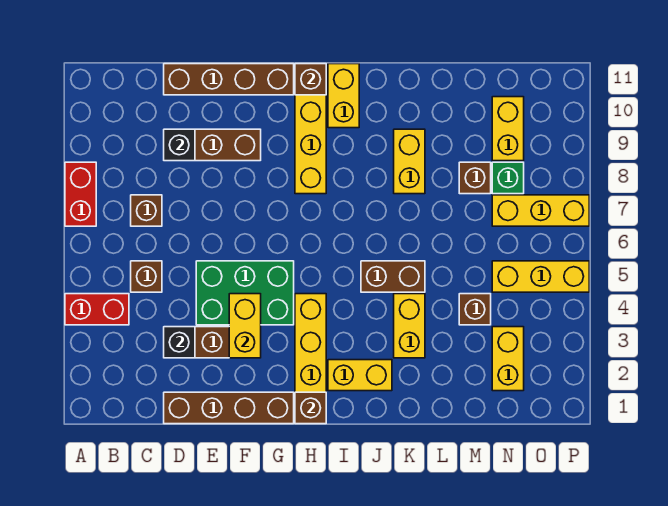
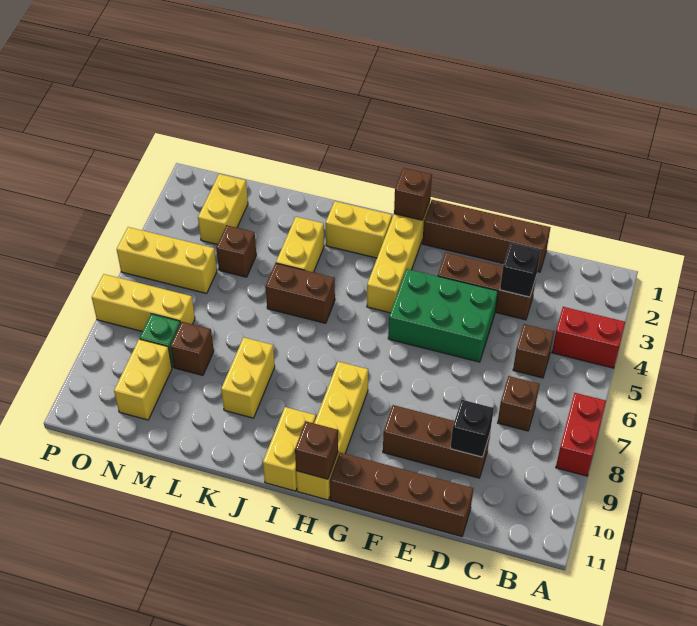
yellow brick F3:F4 level 2 -> none

